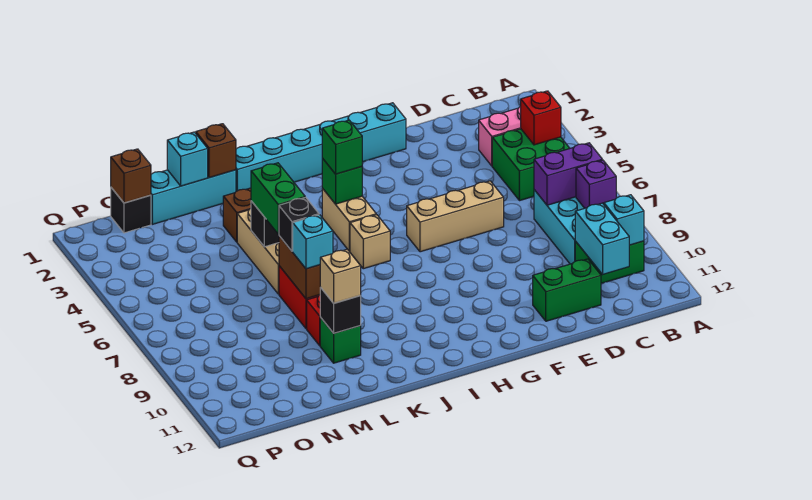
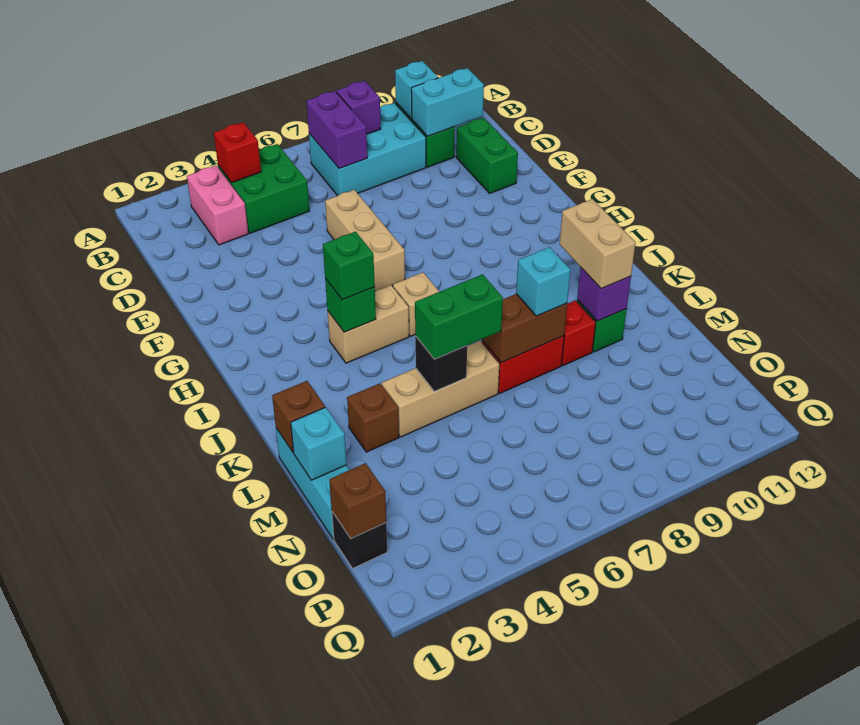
cyan brick F1:K1 level 1 -> none
black brick L7 level 3 -> none
black brick L10 level 2 -> purple brick L10 level 2
tan brick L10 level 3 -> tan brick K10:L10 level 3

